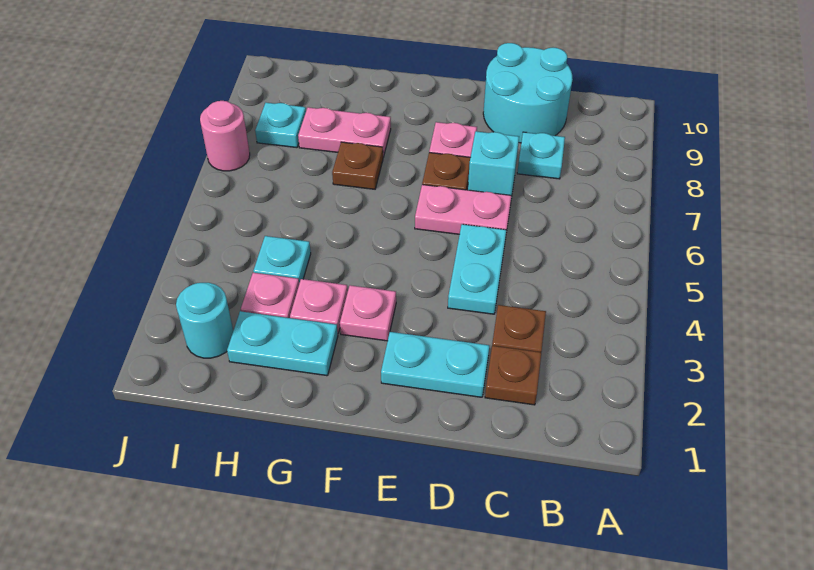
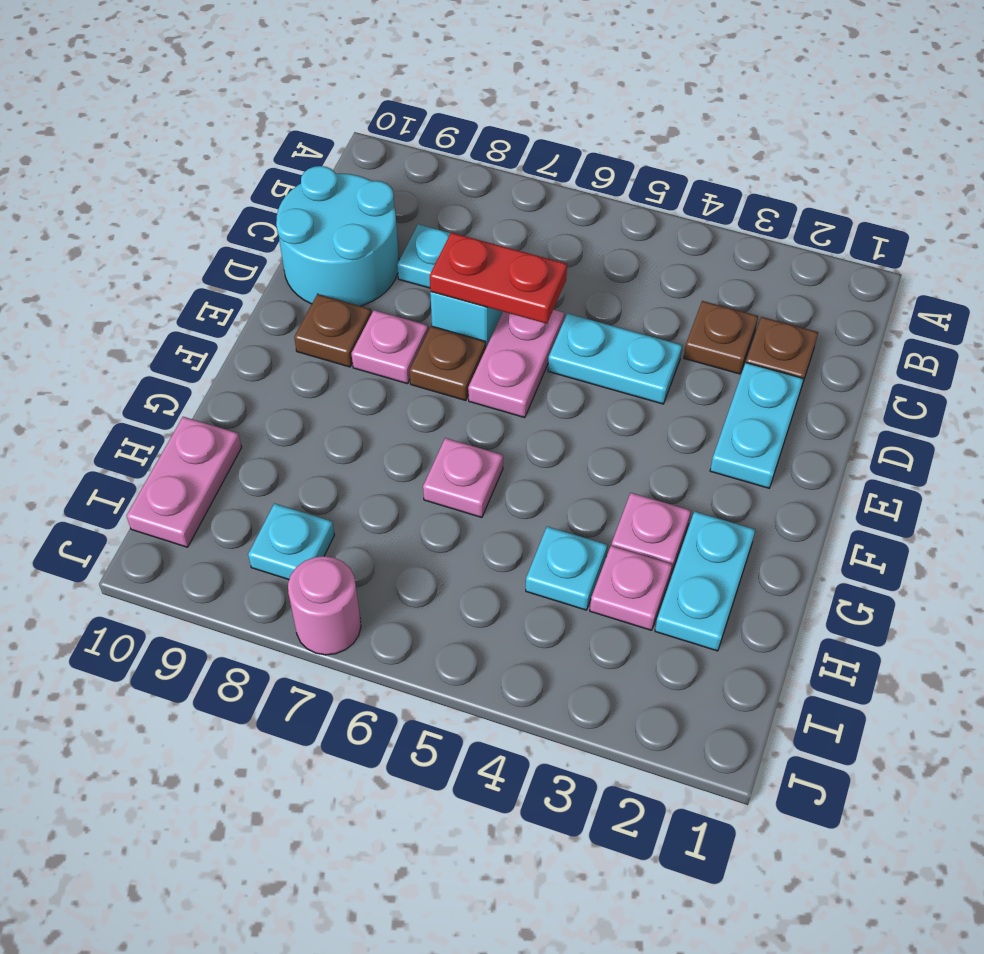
none -> red plate D6:D7 level 2
pink plate F3 level 1 -> pink plate G6 level 1
brown plate G7 level 1 -> brown plate E9 level 1
pink plate G8:H8 level 1 -> pink plate H10:I10 level 1
cyan round brick I2 level 1 -> none

